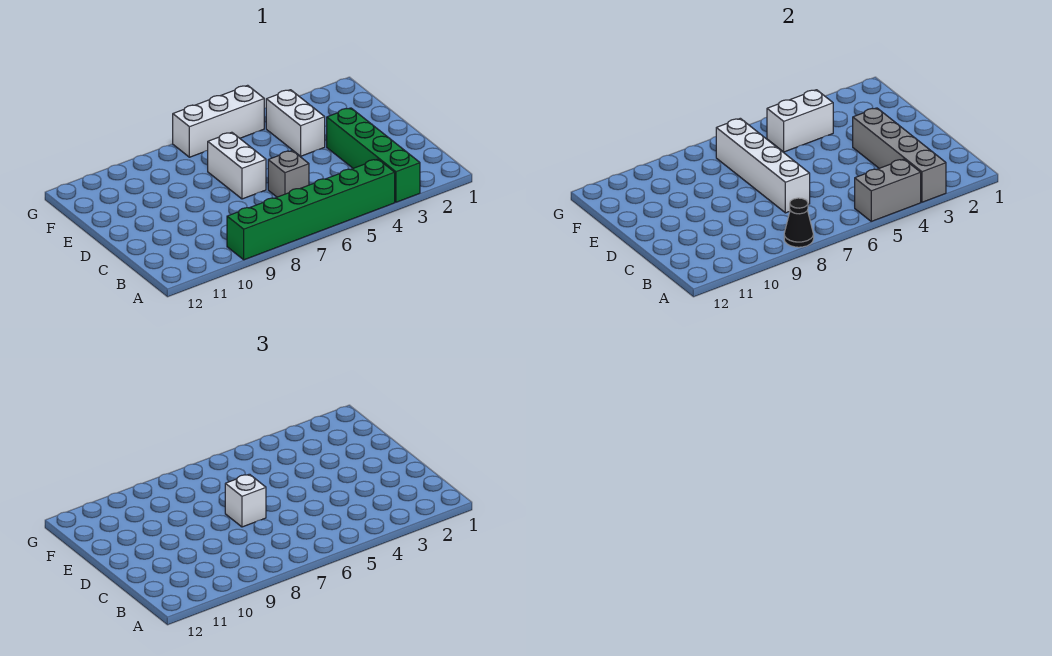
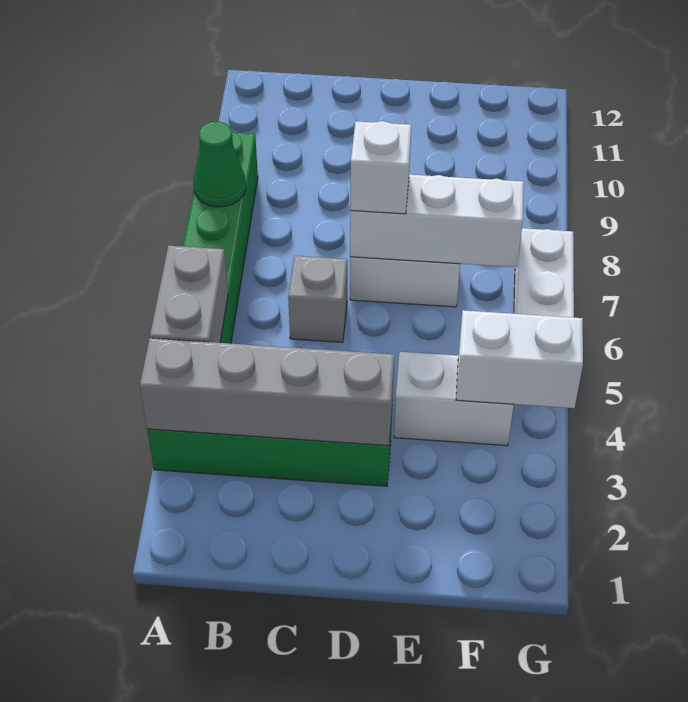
black cone A8 level 2 -> green cone A8 level 2
white brick C7:F7 level 2 -> white brick D7:F7 level 2
white brick F4:F5 level 2 -> white brick F4:G4 level 2

